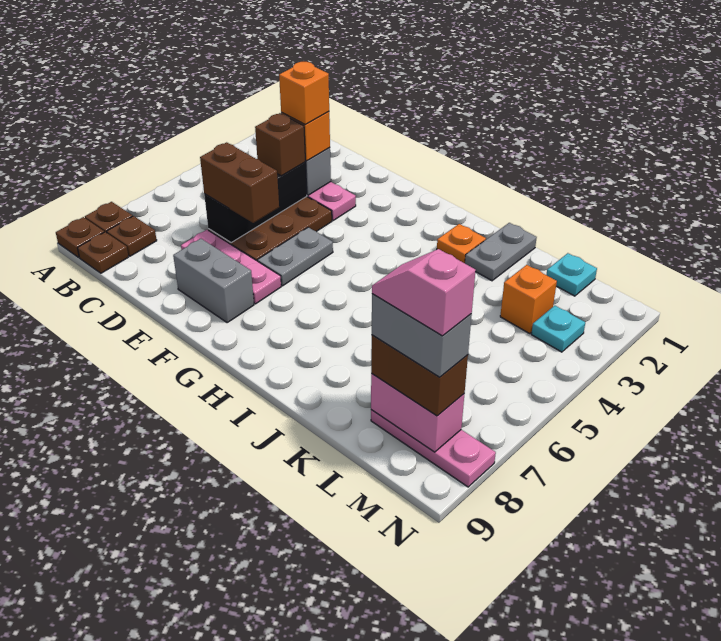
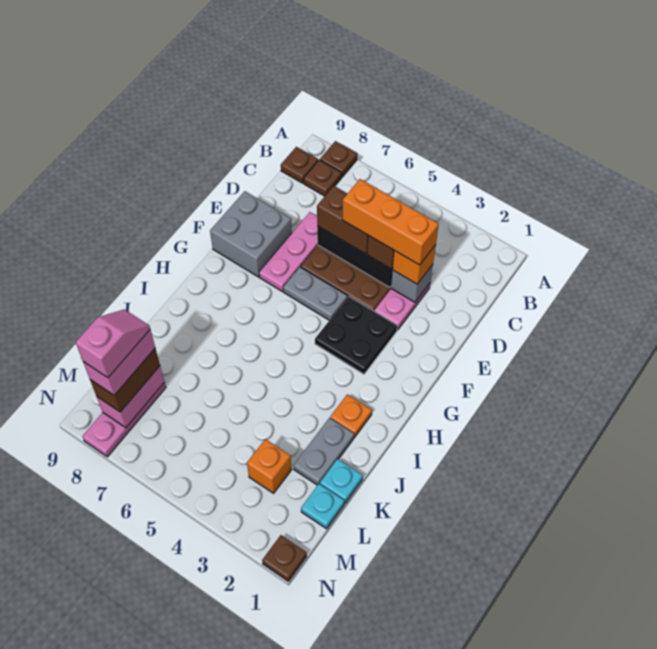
brown plate A9 level 1 -> brown plate N1 level 1
orange brick D3 level 4 -> orange brick D3:D5 level 4
brown brick D6:E6 level 3 -> brown brick D5:D6 level 3
grey brick E8:F8 level 1 -> grey brick E8:F9 level 1
none -> black plate F3:G4 level 1
grey plate J1:J2 level 1 -> grey plate J2:K2 level 1
grey brick L8:M8 level 4 -> pink brick L8:M8 level 4
cyan plate M3 level 1 -> cyan plate K1 level 1

